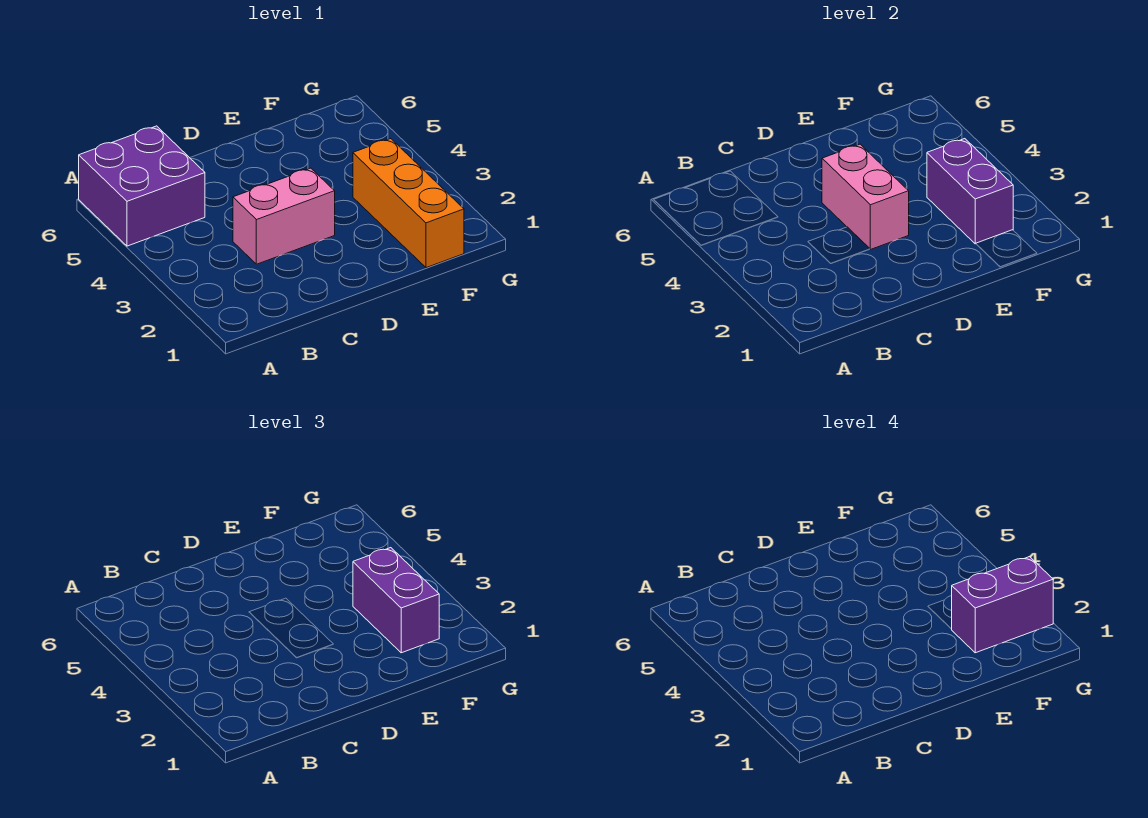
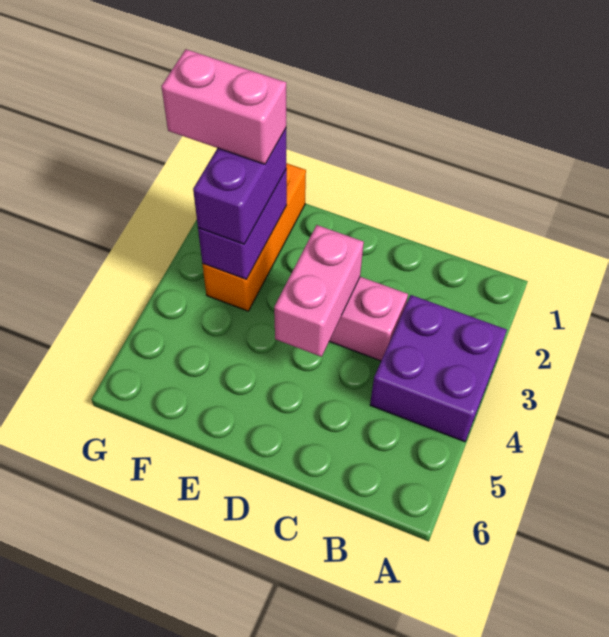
purple brick A5:B6 level 1 -> purple brick A3:B4 level 1
purple brick F2:G2 level 4 -> pink brick F2:G2 level 4

